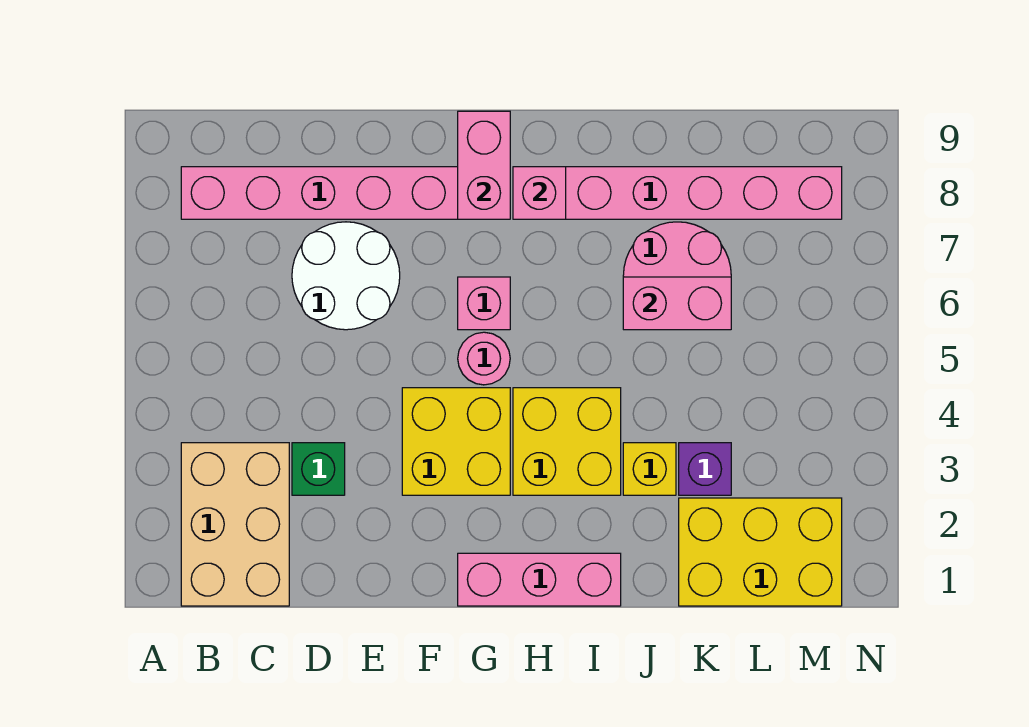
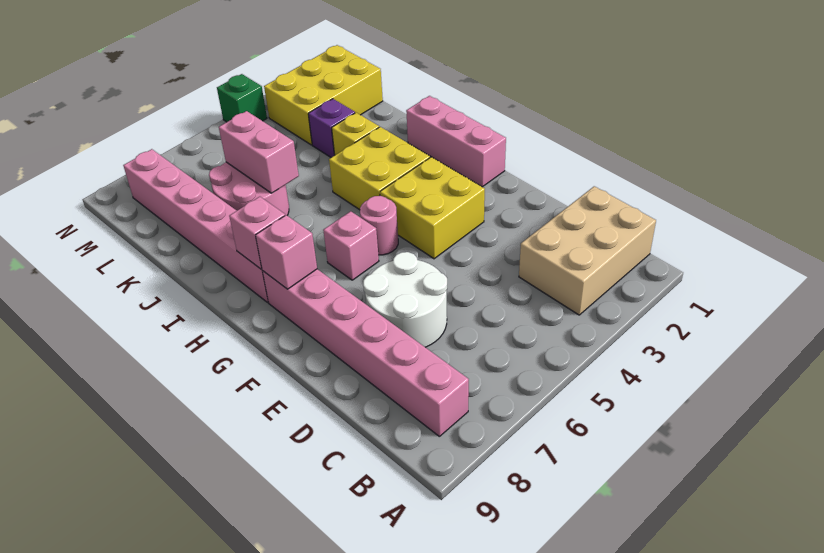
green brick D3 level 1 -> green brick N4 level 1
pink brick G8:G9 level 2 -> pink brick G8 level 2
yellow brick K1:M2 level 1 -> yellow brick L1:M3 level 1

